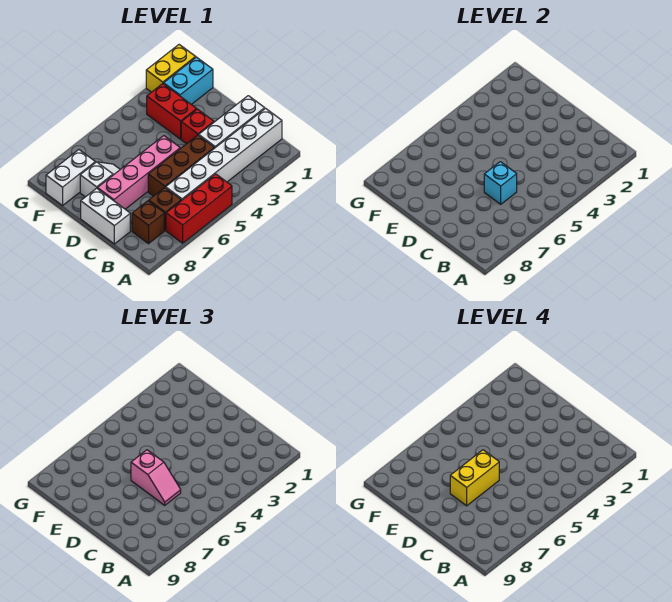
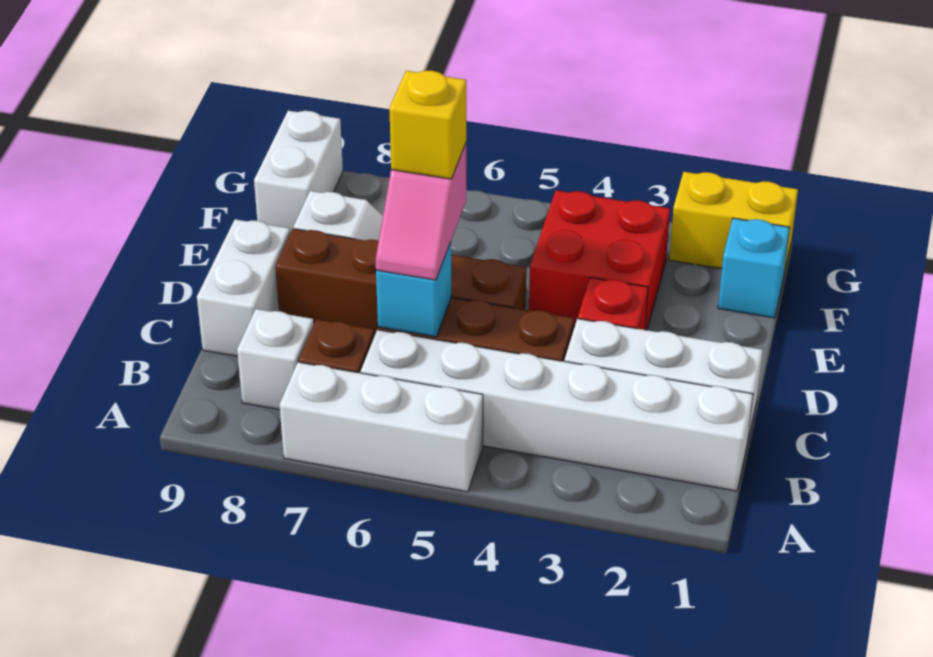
red brick A5:A7 level 1 -> white brick A5:A7 level 1
brown brick B8 level 1 -> white brick B8 level 1
pink brick D5:D8 level 1 -> brown brick D5:D8 level 1
yellow brick D6:D7 level 4 -> yellow brick D6 level 4
red brick E3:F3 level 1 -> red brick E3:F4 level 1
cyan brick F1:F2 level 1 -> cyan brick F1 level 1
white brick F8:F9 level 1 -> white brick F9:G9 level 1

